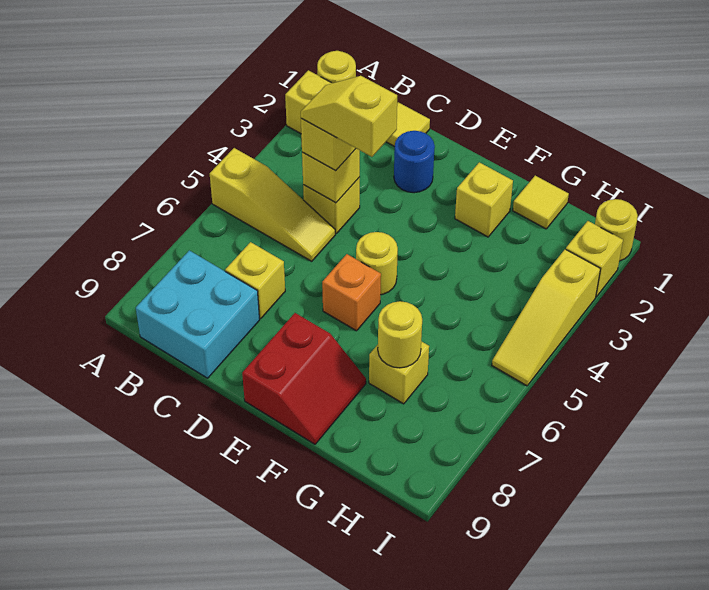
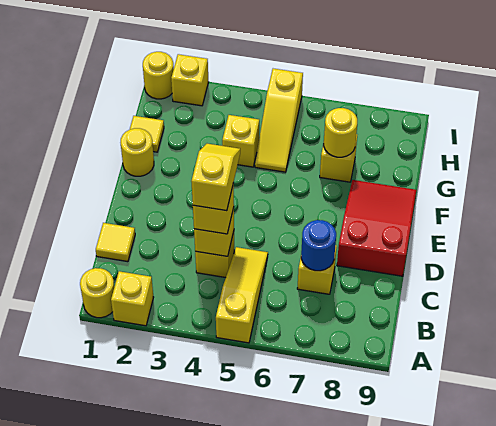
cyan brick B8:C9 level 1 -> none
yellow slope C4:D4 level 4 top D -> yellow slope C4:D4 level 4 top C
blue round brick D2 level 1 -> blue round brick C7 level 2
yellow round brick E5 level 1 -> yellow round brick F1 level 1
orange brick E6 level 1 -> none
red slope E8:F9 level 1 top E -> red slope D8:F9 level 1 top D
yellow brick F2 level 1 -> yellow brick G4 level 1
yellow slope I3:I5 level 1 top 3 -> yellow slope G5:I5 level 1 top I

